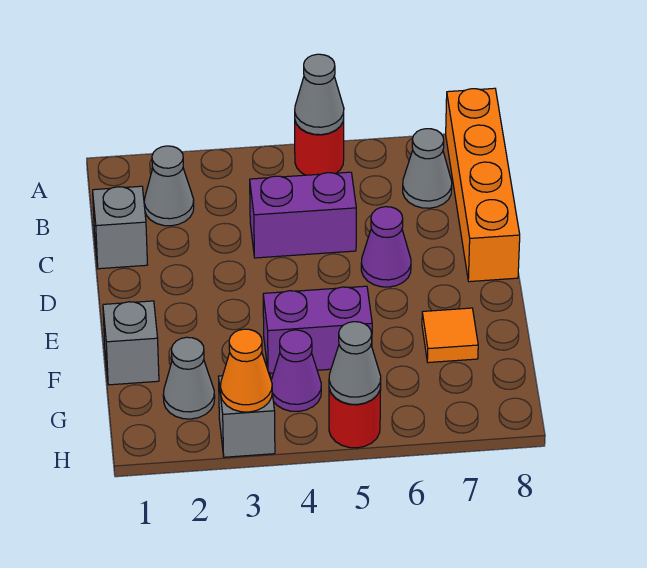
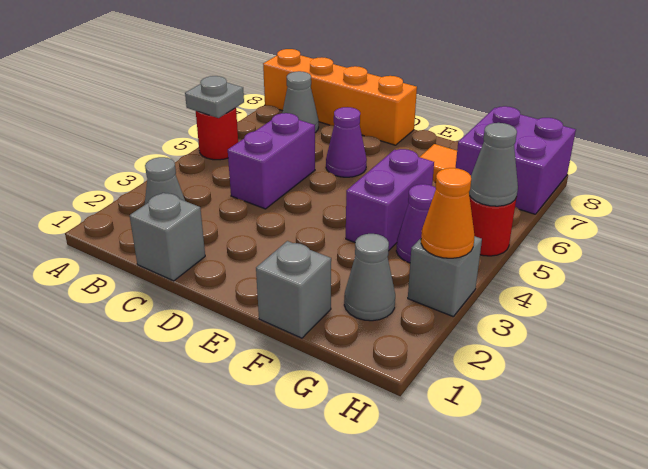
grey cone A5 level 2 -> grey plate A5 level 2
none -> purple brick G7:H8 level 1

